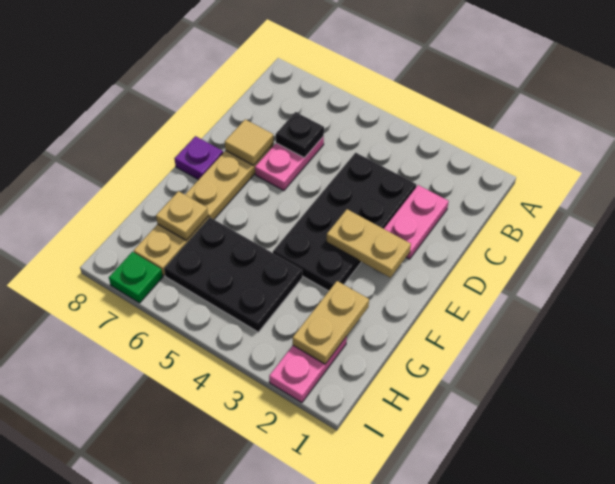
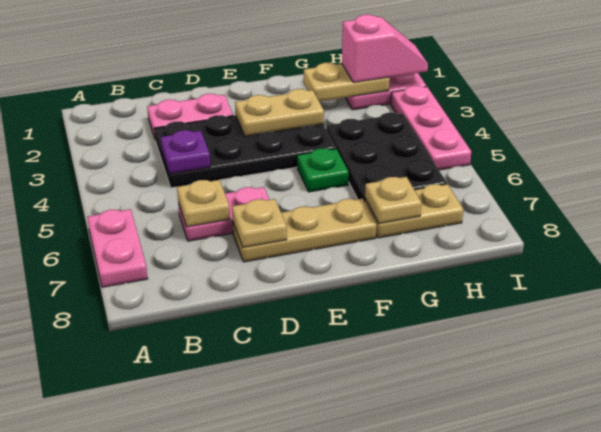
none -> pink plate A6:A7 level 1
black plate C6 level 2 -> tan plate C6 level 2
tan tile D7 level 2 -> tan plate D7 level 2
tan plate E2:E3 level 2 -> tan plate E3:F3 level 2
purple plate E8 level 1 -> purple plate C4 level 2
none -> pink slope H2:I2 level 3 top H
none -> pink plate I3:I5 level 1
green plate I7 level 1 -> green plate F5 level 1

